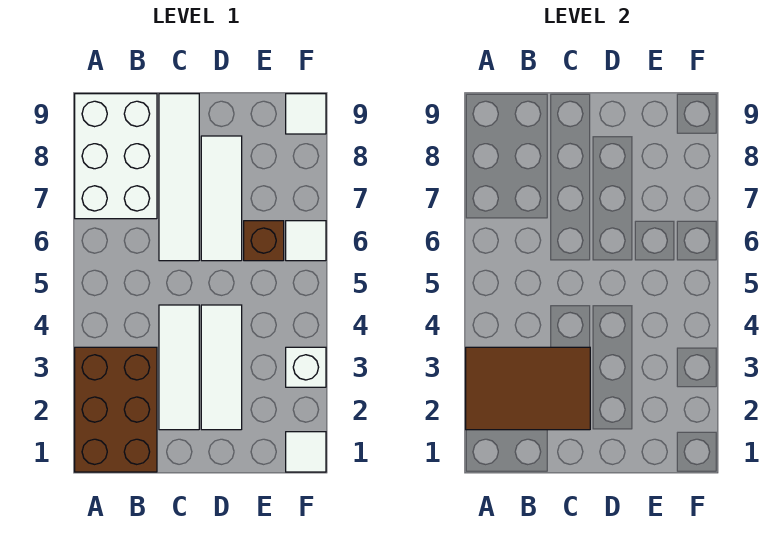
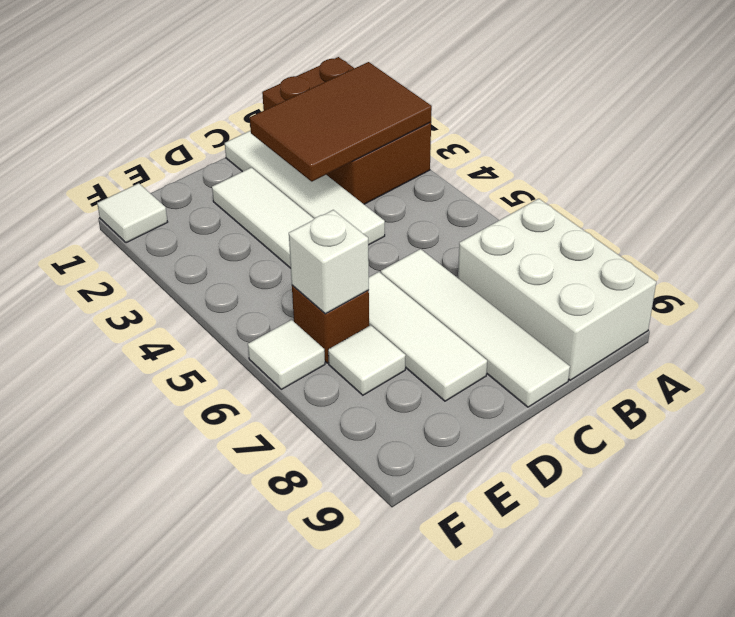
white tile C2:C4 level 1 -> white tile C1:C4 level 1
white brick F3 level 1 -> white brick E6 level 2
white tile F9 level 1 -> white tile E7 level 1

